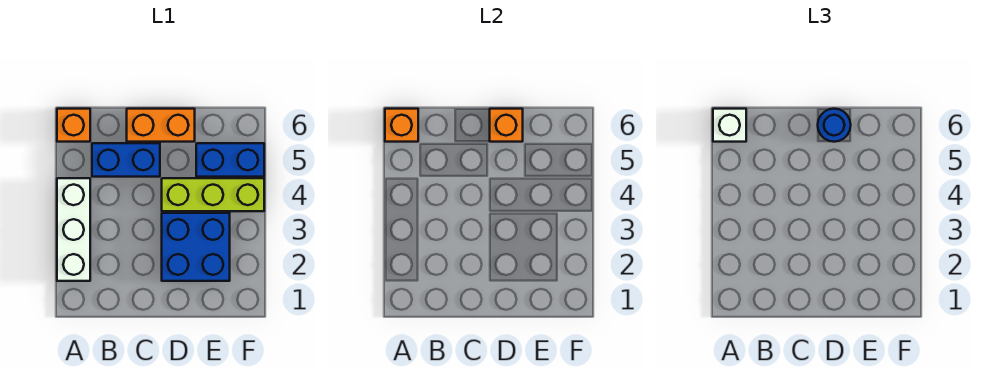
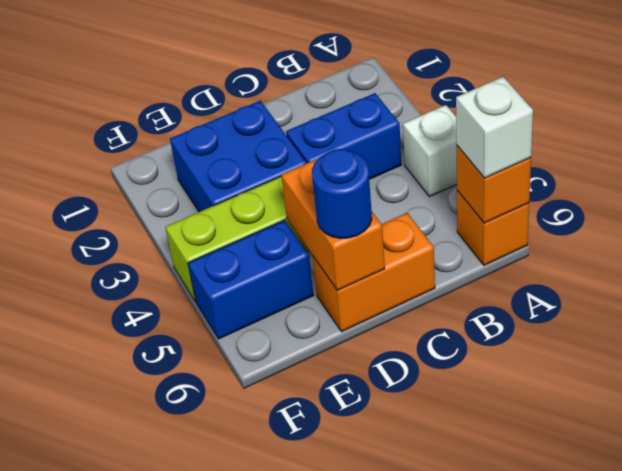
white brick A2:A4 level 1 -> white brick A4 level 1
blue brick B5:C5 level 1 -> blue brick B3:C3 level 1
orange brick D6 level 2 -> orange brick D5:D6 level 2

